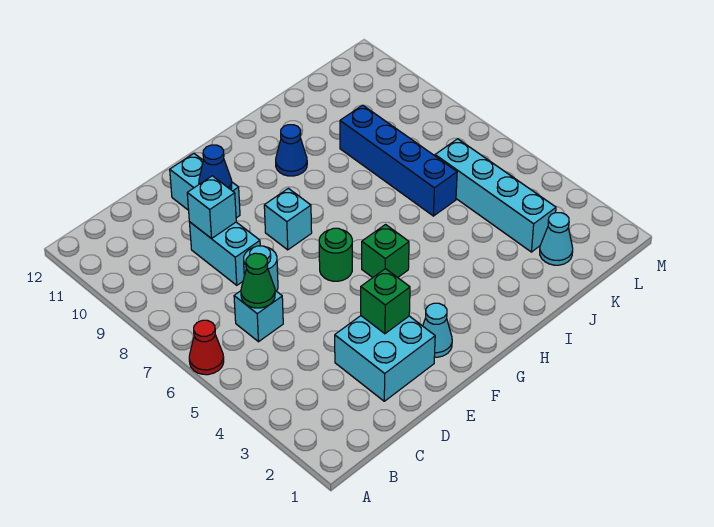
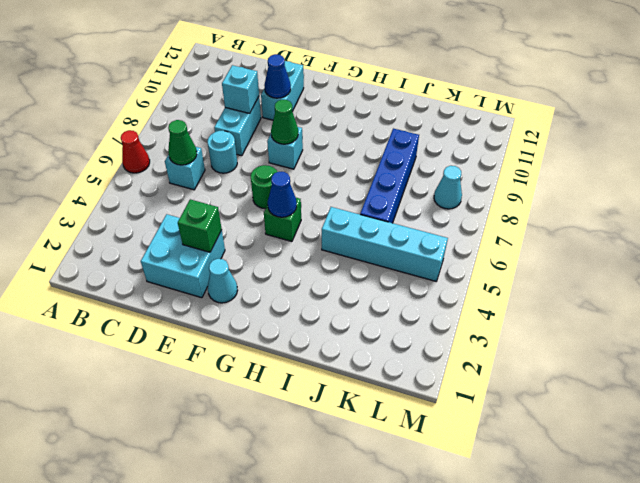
none -> green cone F8 level 2
blue cone H10 level 1 -> blue cone G5 level 2
cyan cone K2 level 1 -> cyan cone L8 level 1
cyan brick K3:K6 level 1 -> cyan brick I5:L5 level 1

